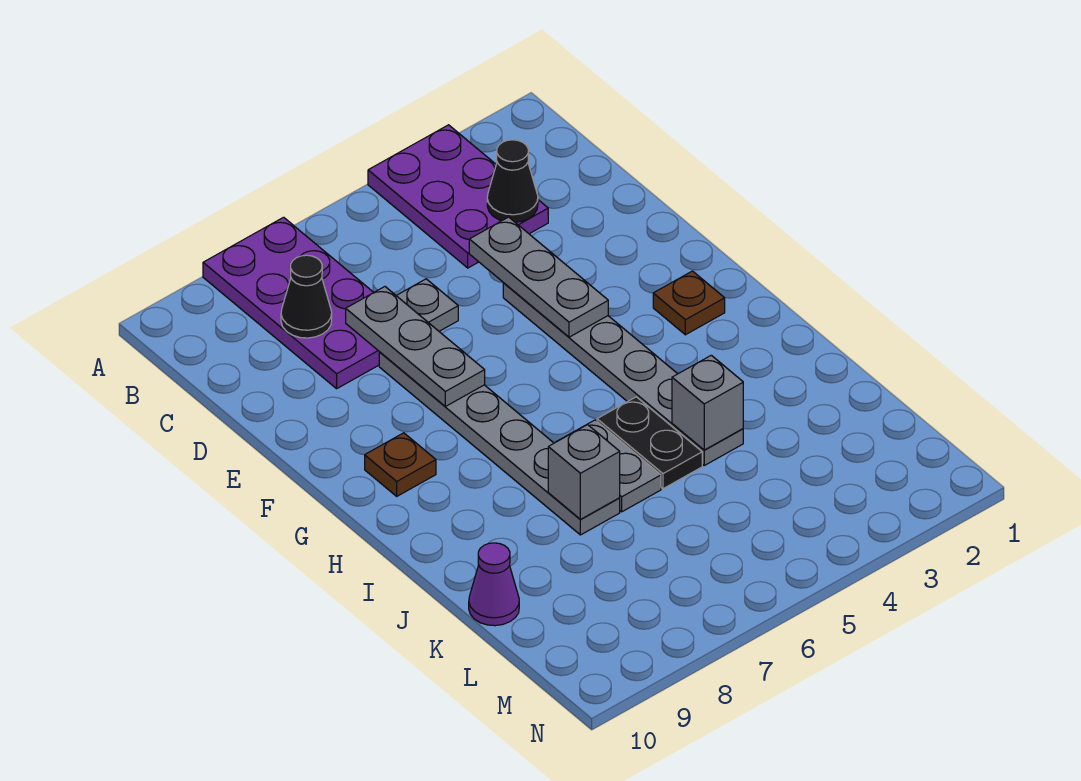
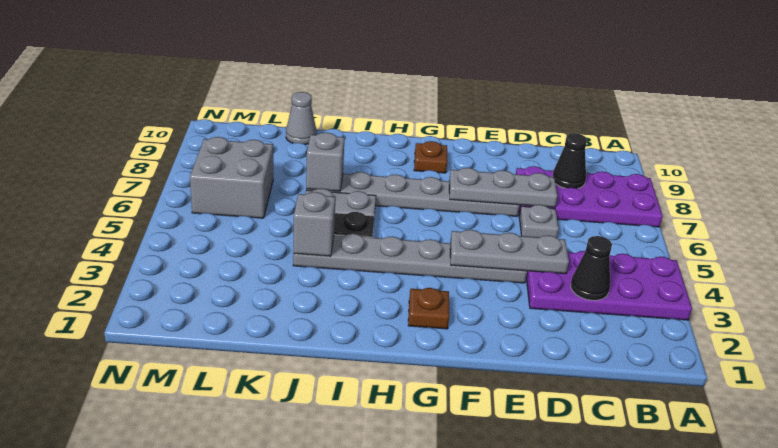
purple plate A3:C4 level 1 -> purple plate A3:D4 level 1
purple cone K10 level 1 -> grey cone K10 level 1
none -> grey brick L6:M7 level 1

